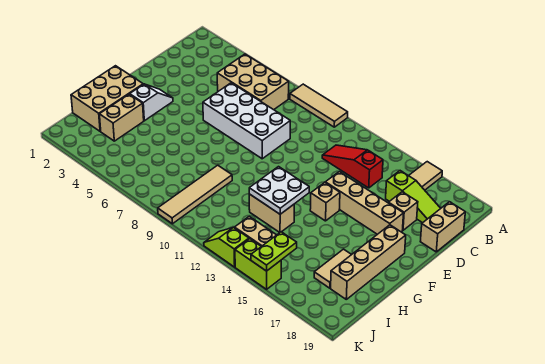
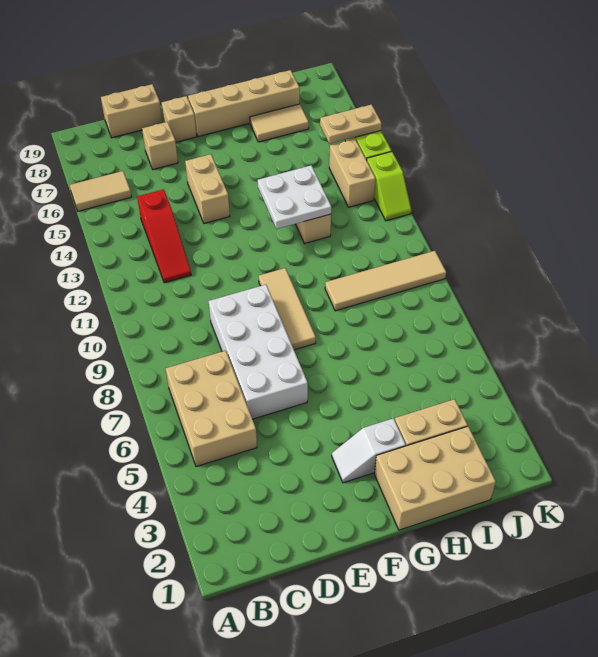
tan tile A8:A10 level 1 -> tan tile F8:F10 level 1
lime slope C16:C18 level 1 top 16 -> none
tan brick E14:E17 level 1 -> tan brick E14:E15 level 1
tan brick F14 level 1 -> tan brick E18 level 1
lime plate J15:K15 level 2 -> tan plate J15:K15 level 2

